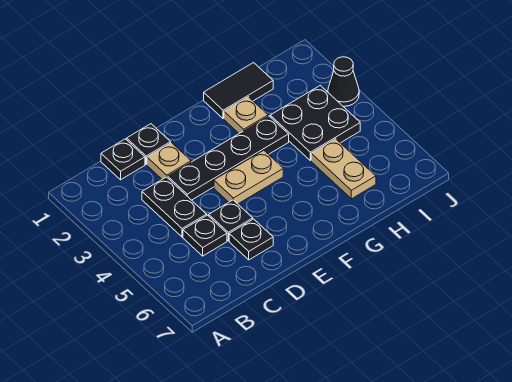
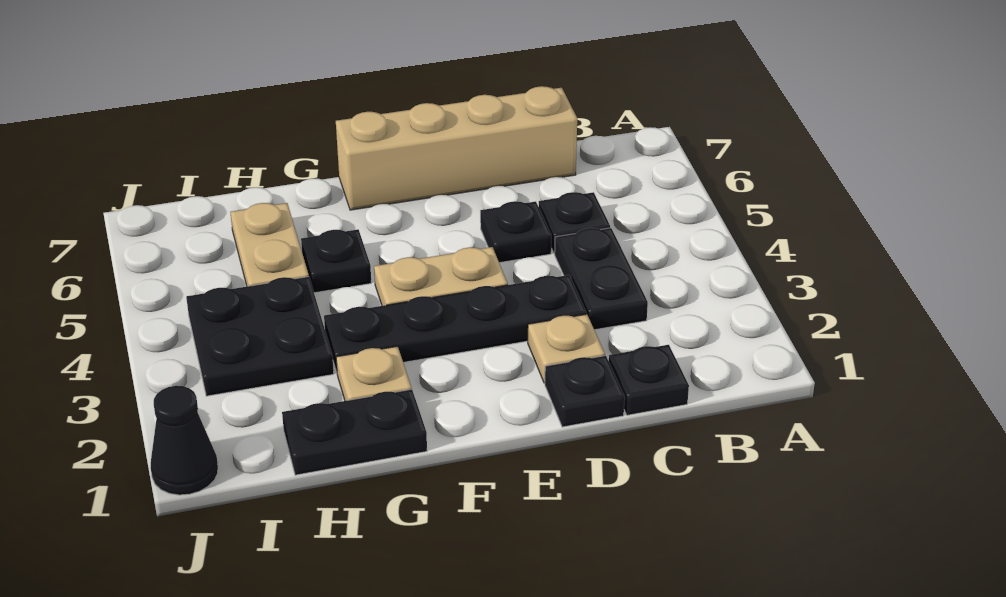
none -> tan brick C7:F7 level 1
black plate D6 level 1 -> black plate G5 level 1
black tile G1:H1 level 1 -> black plate G1:H1 level 1
black cone J3 level 1 -> black cone J1 level 1

